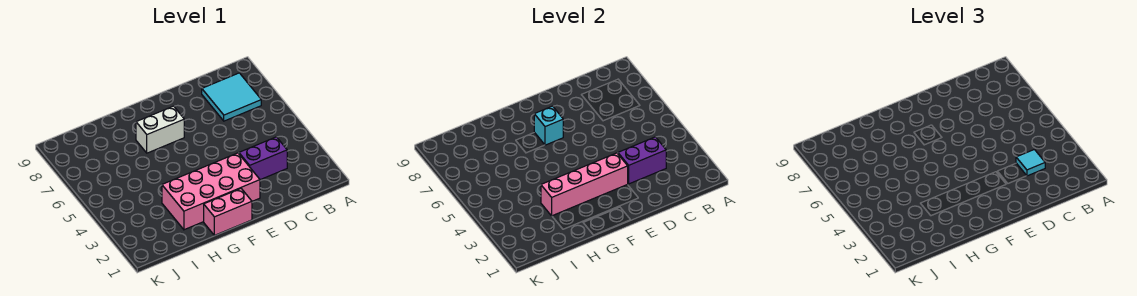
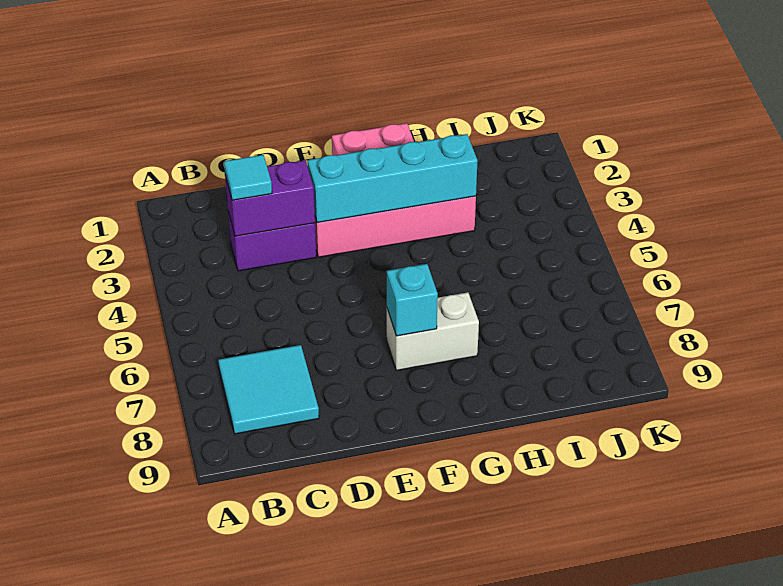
pink brick E3:H3 level 2 -> cyan brick E3:H3 level 2

